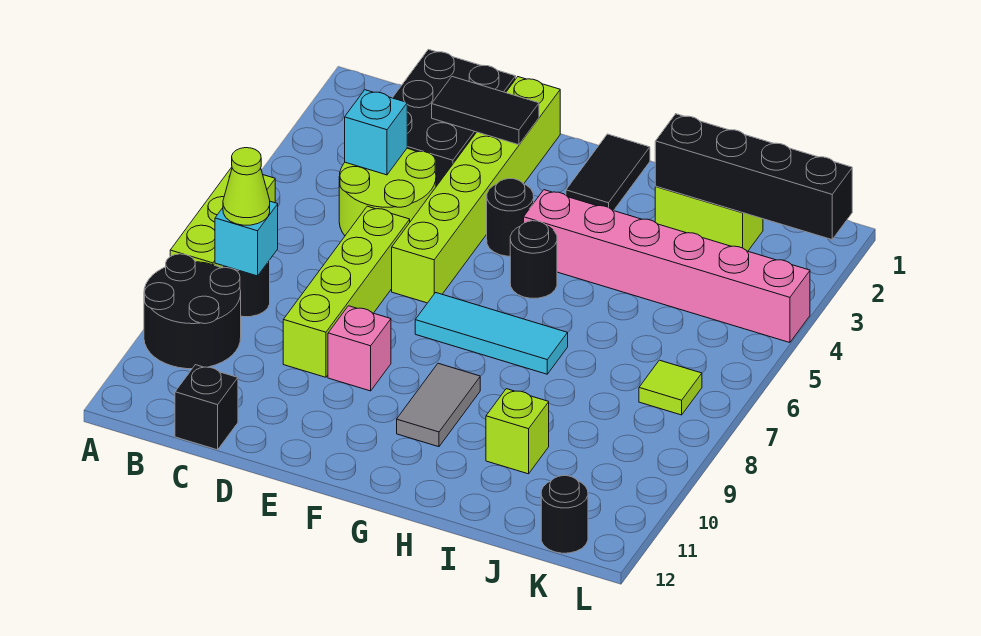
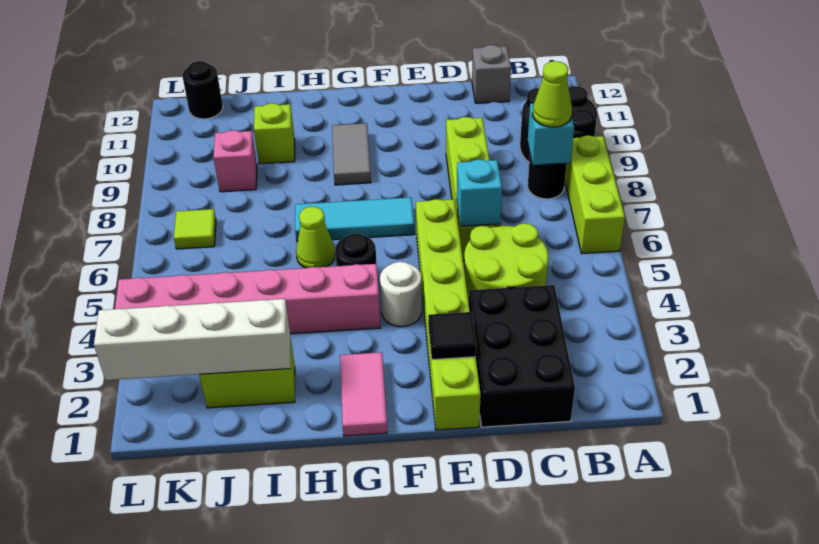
cyan brick C4 level 2 -> cyan brick D6 level 2
black brick C12 level 1 -> grey brick C12 level 1
black tile D2:E2 level 2 -> black tile E2 level 2
pink brick E9 level 1 -> pink brick J9 level 1
black round brick F4 level 1 -> white round brick F4 level 1
black tile G1:G2 level 1 -> pink tile G1:G2 level 1
none -> lime cone H6 level 1
black brick I2:L2 level 2 -> white brick I2:L2 level 2

